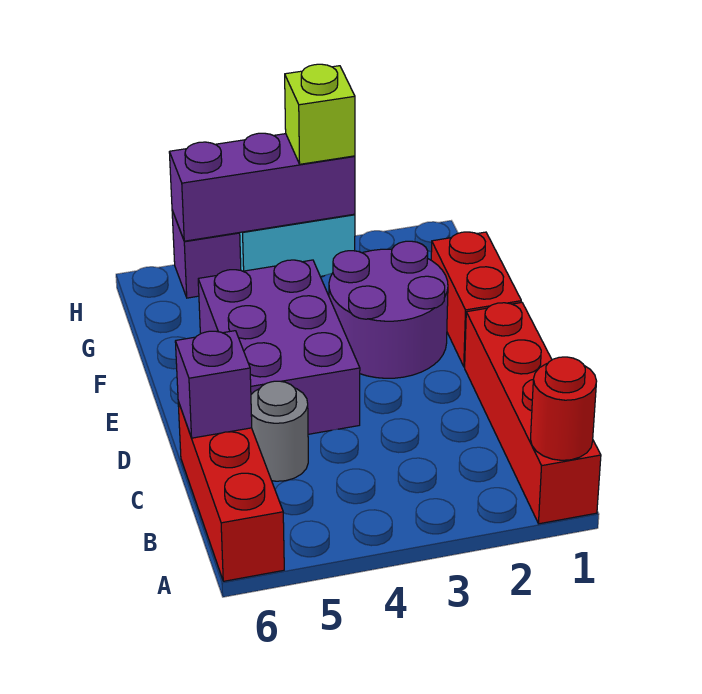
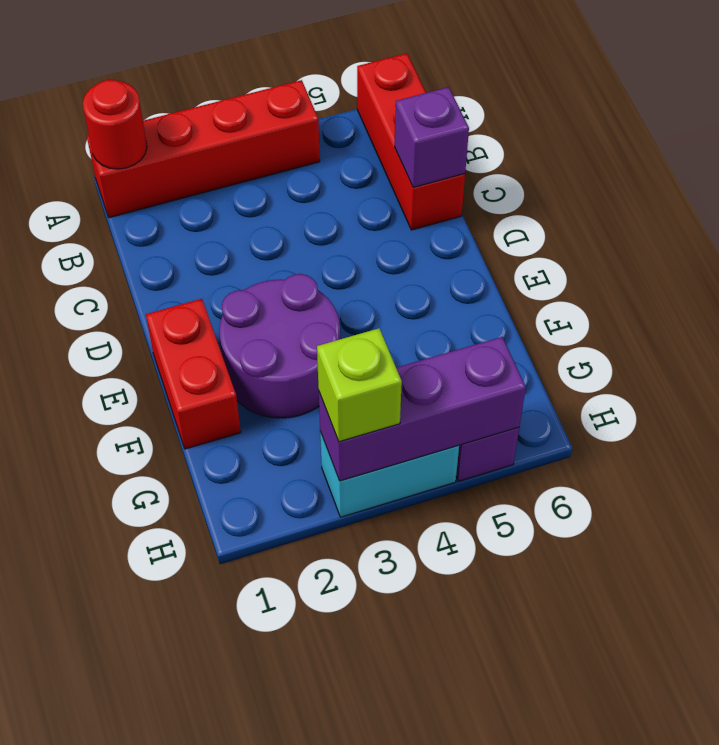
red brick A1:D1 level 1 -> red brick A1:A4 level 1
grey round brick C5 level 1 -> none
purple brick D4:F5 level 1 -> none

